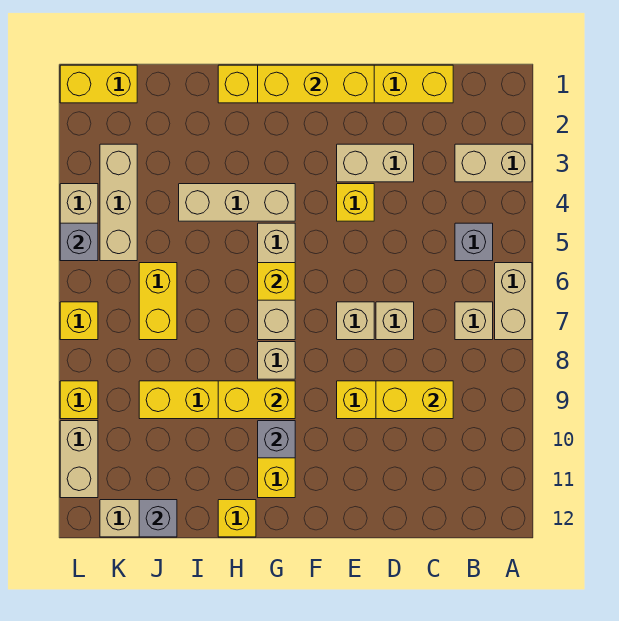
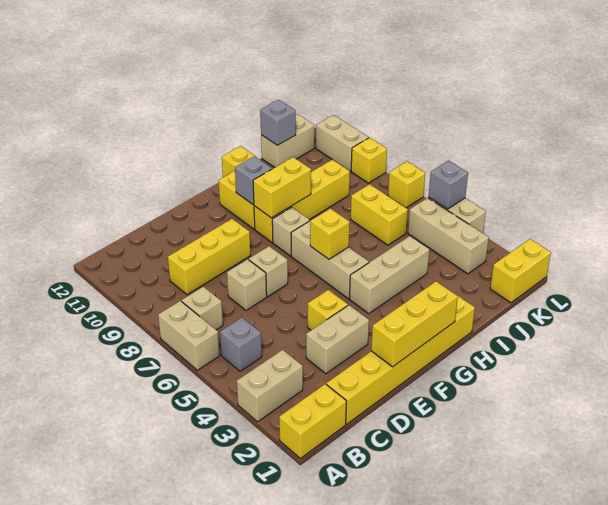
yellow brick C9:D9 level 2 -> yellow brick A1:B1 level 1

